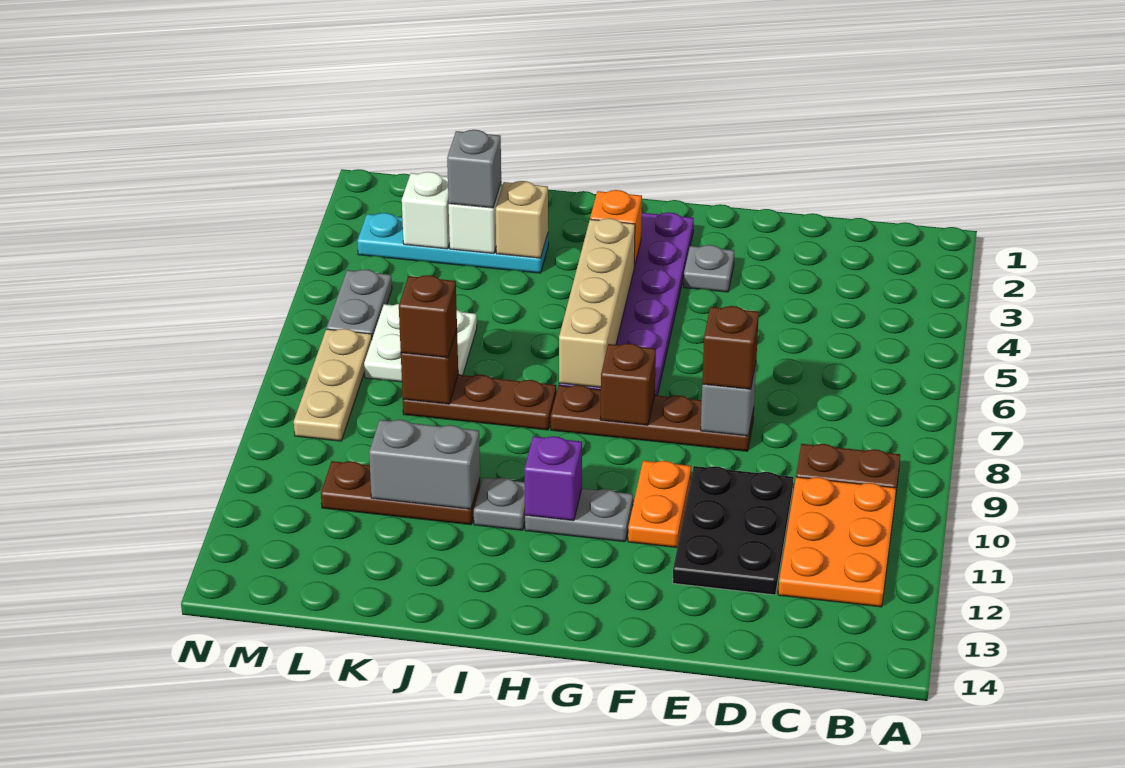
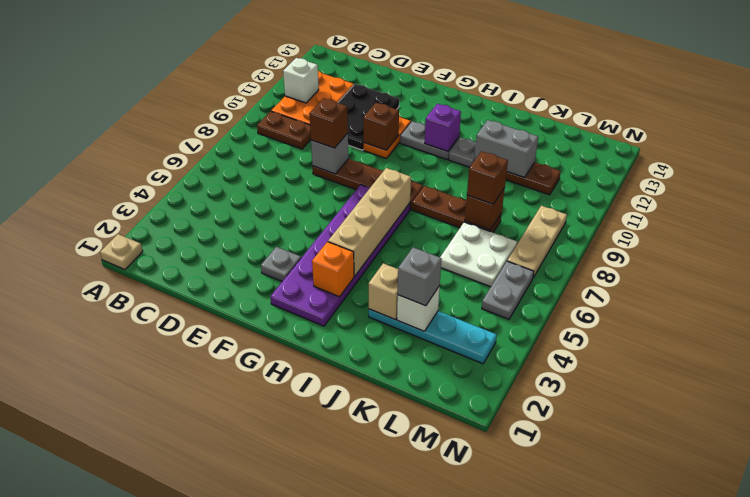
none -> tan plate A1 level 1
brown brick G8 level 2 -> brown brick F10 level 2
white brick L3 level 2 -> white brick B11 level 2

